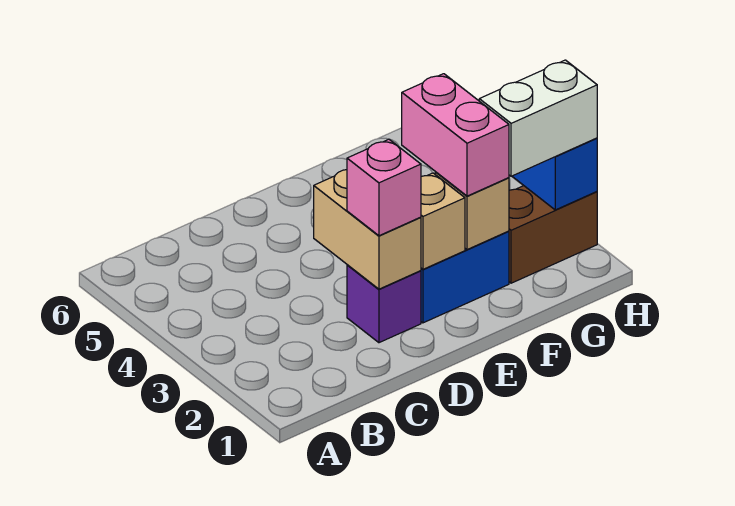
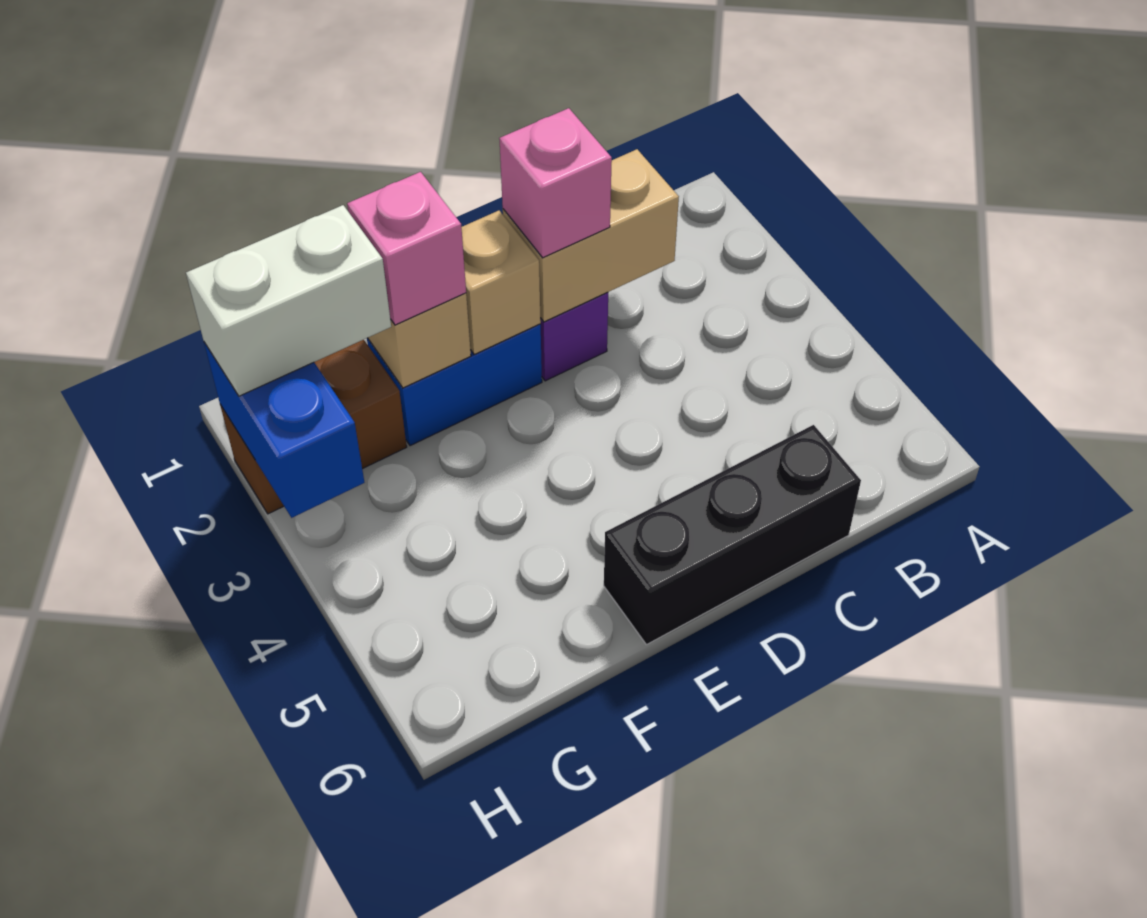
none -> black brick C6:E6 level 1
tan brick D2:D3 level 2 -> tan brick C2:D2 level 2
pink brick F2:F3 level 3 -> pink brick F2 level 3

